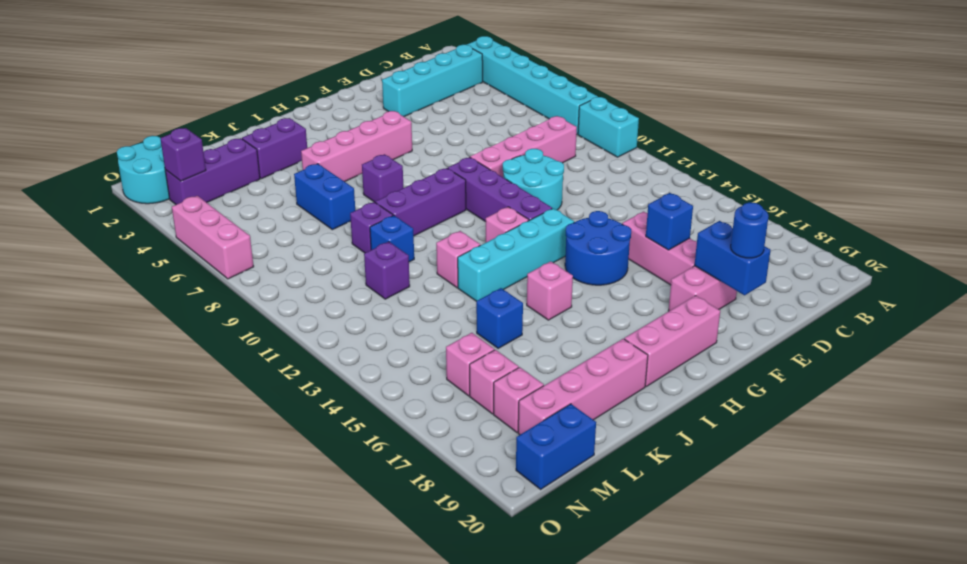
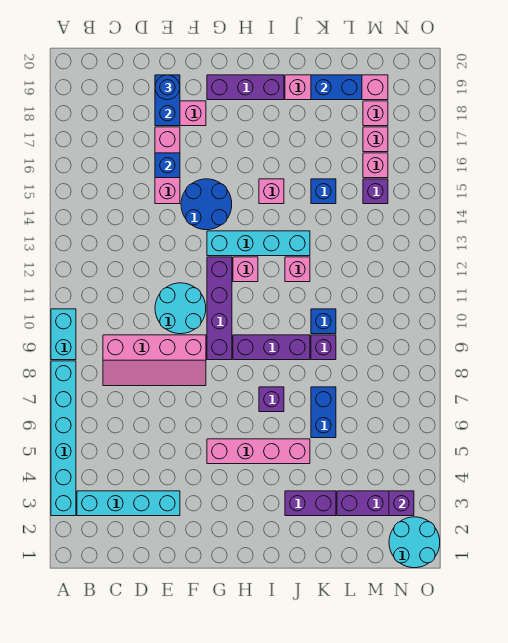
pink brick G19:I19 level 1 -> purple brick G19:I19 level 1
purple brick L11 level 1 -> purple brick M15 level 1
blue brick M20:N20 level 1 -> blue brick K19:L19 level 2
pink brick O5:O7 level 1 -> none

